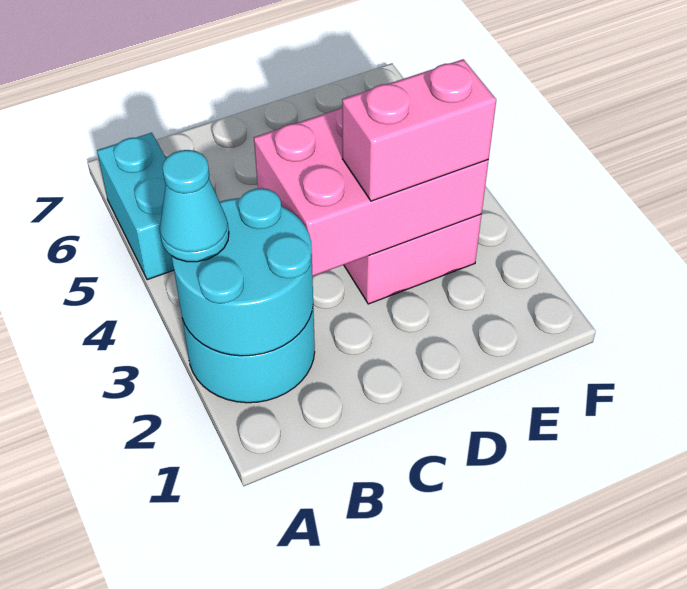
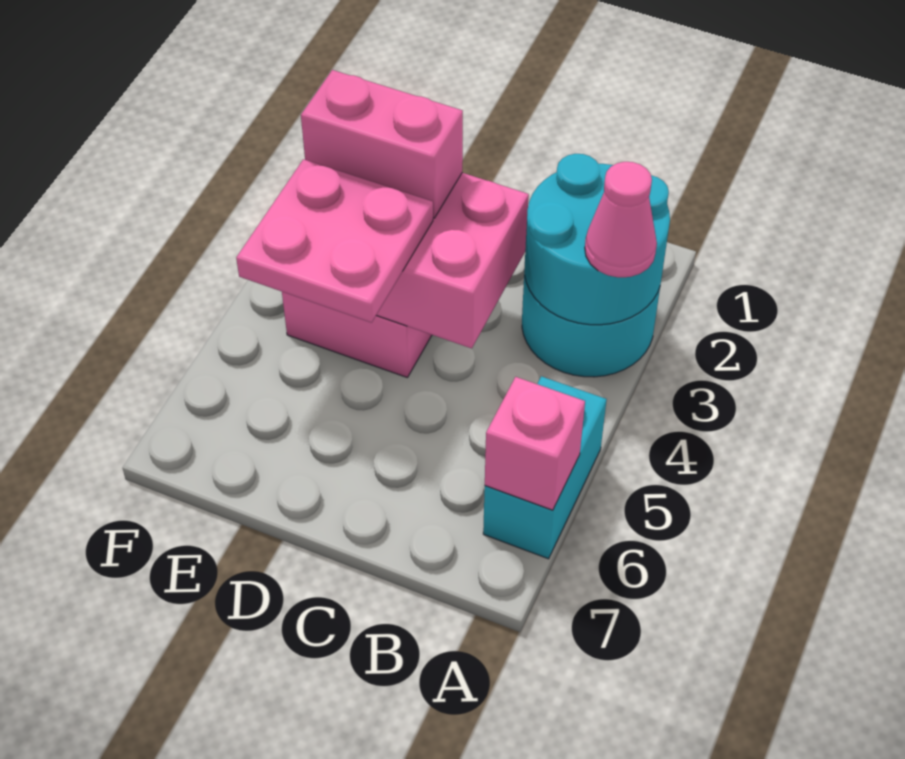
cyan cone A3 level 3 -> pink cone A3 level 3
none -> pink brick A6 level 2
none -> pink plate D4:E5 level 3

